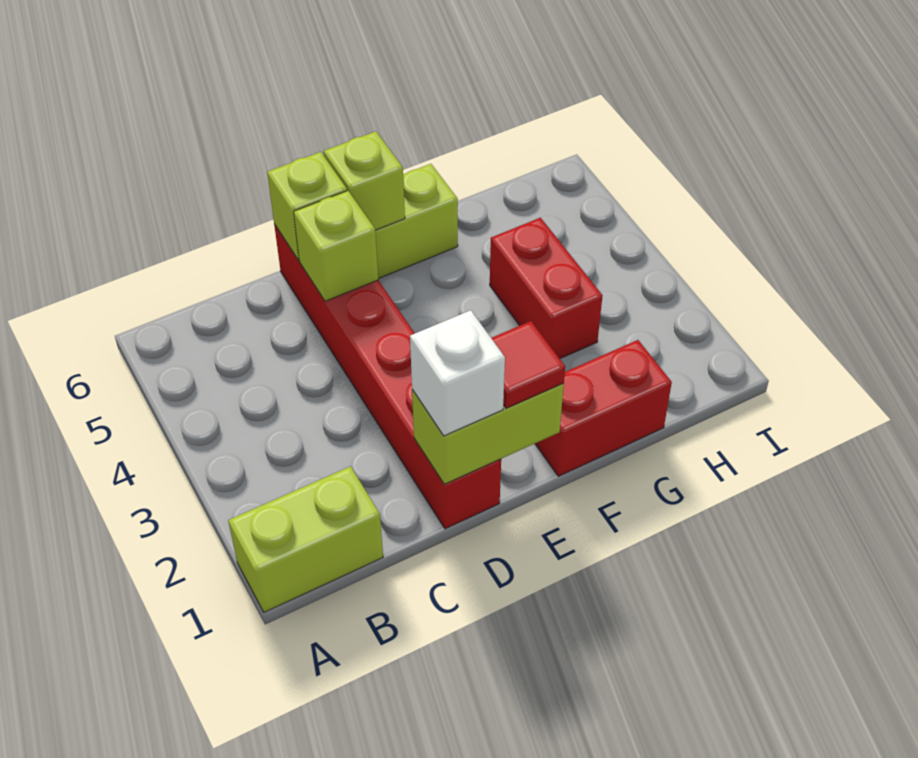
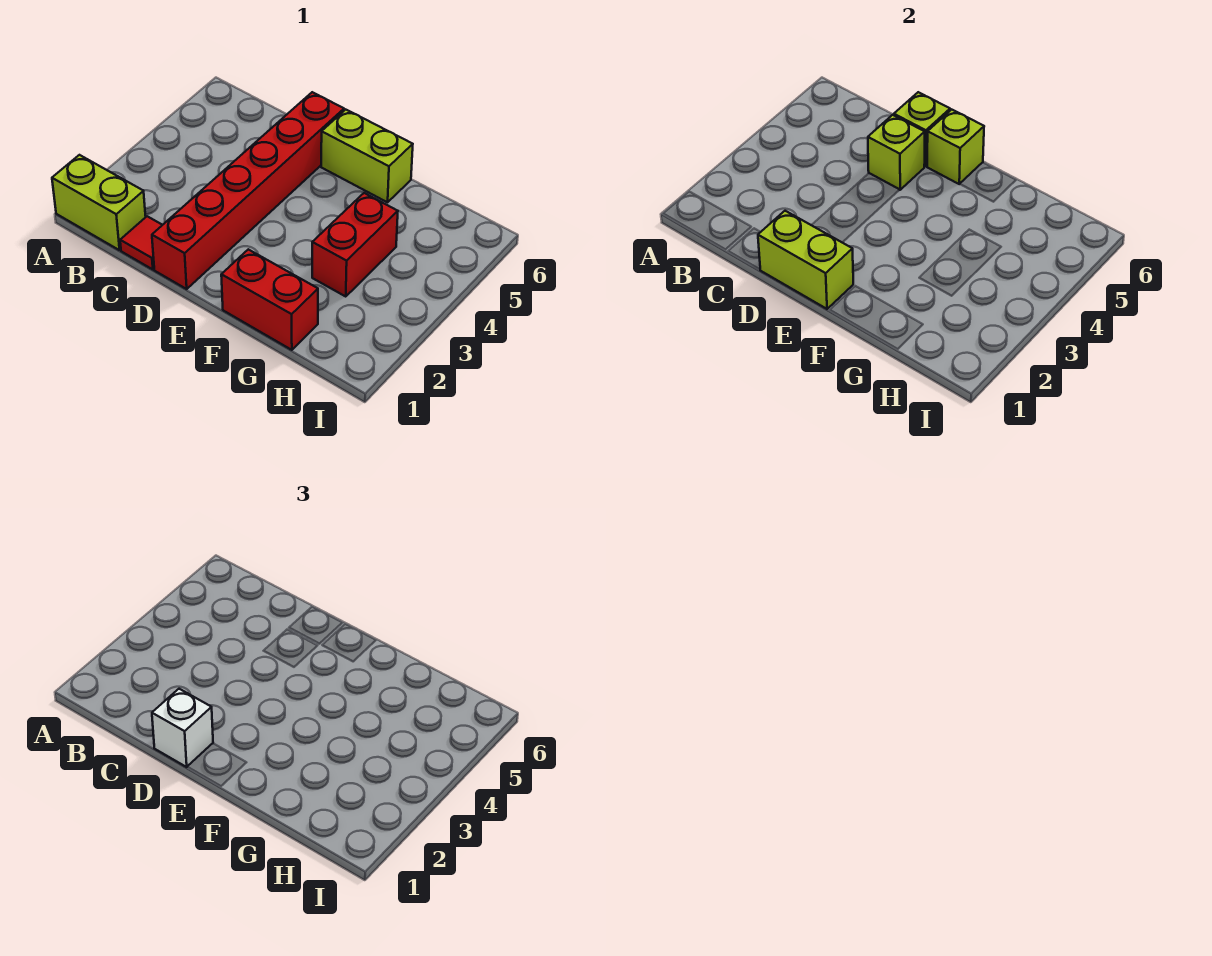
red tile E1 level 3 -> red tile C1 level 1

